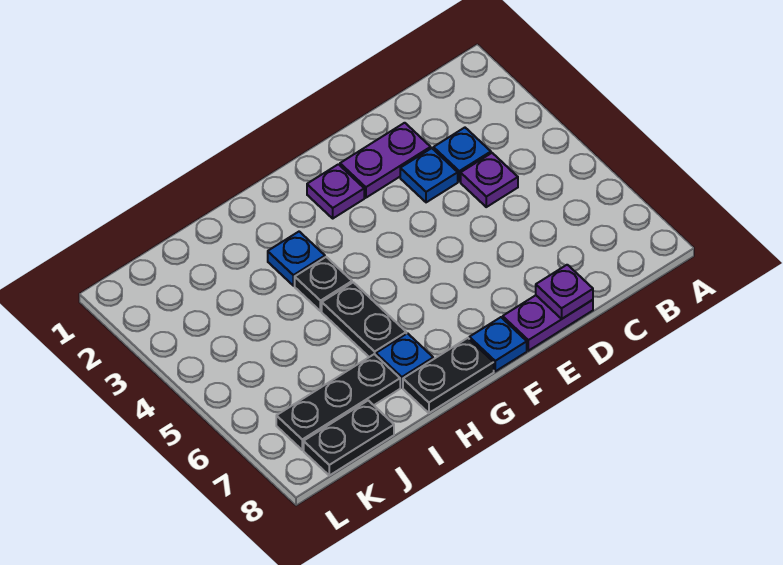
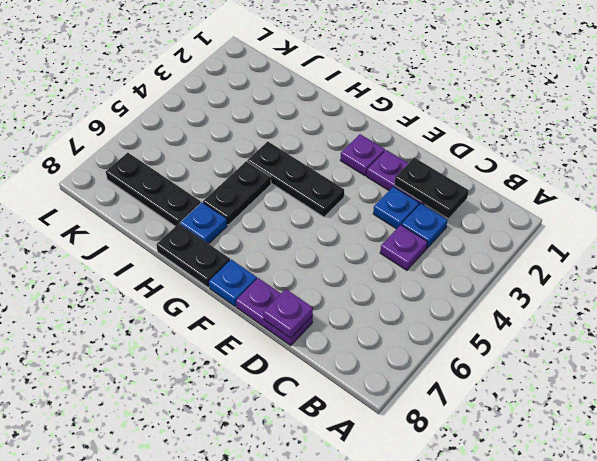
blue plate H3 level 1 -> none
black plate H4 level 1 -> black plate F4:H4 level 1
black plate J8:K8 level 1 -> black plate C2:D2 level 2

